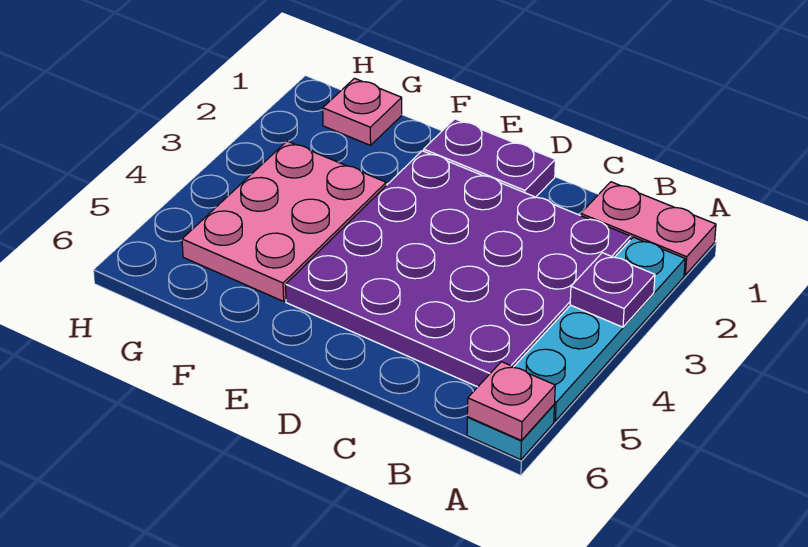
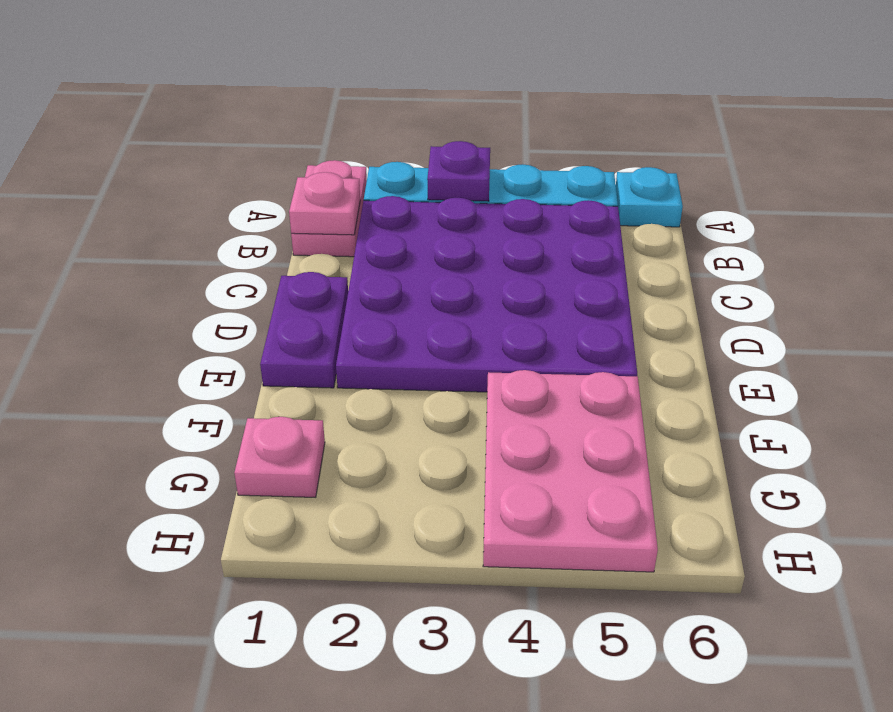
pink plate A6 level 2 -> pink plate B1 level 2
pink plate F3:G5 level 1 -> pink plate F4:H5 level 1

